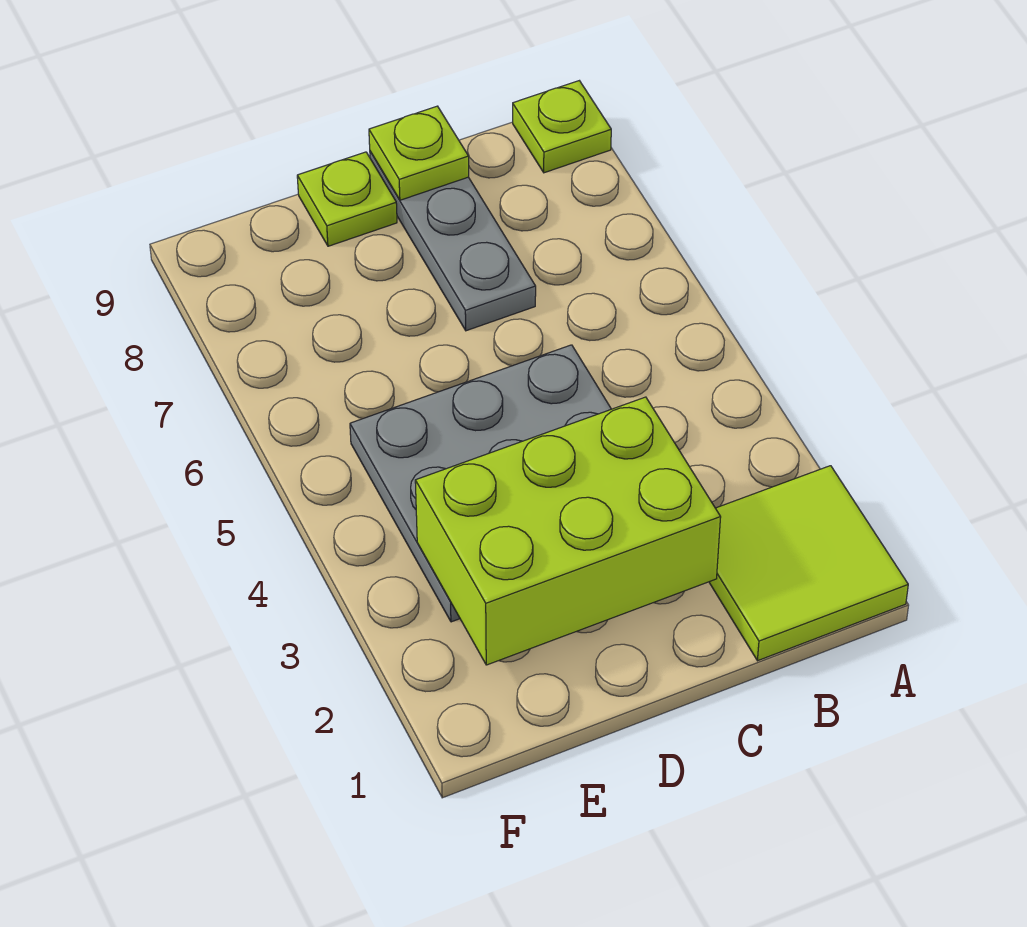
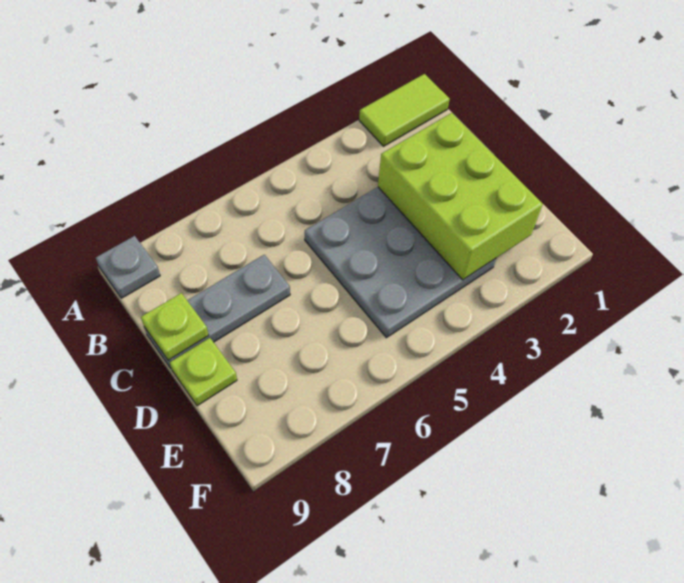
lime tile A1:B2 level 1 -> lime tile A1:A2 level 1
lime plate A9 level 1 -> grey plate A9 level 1

